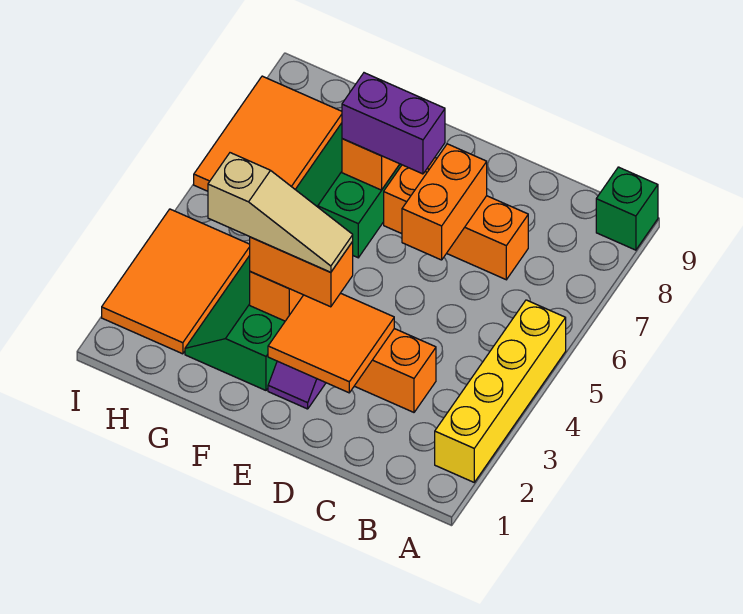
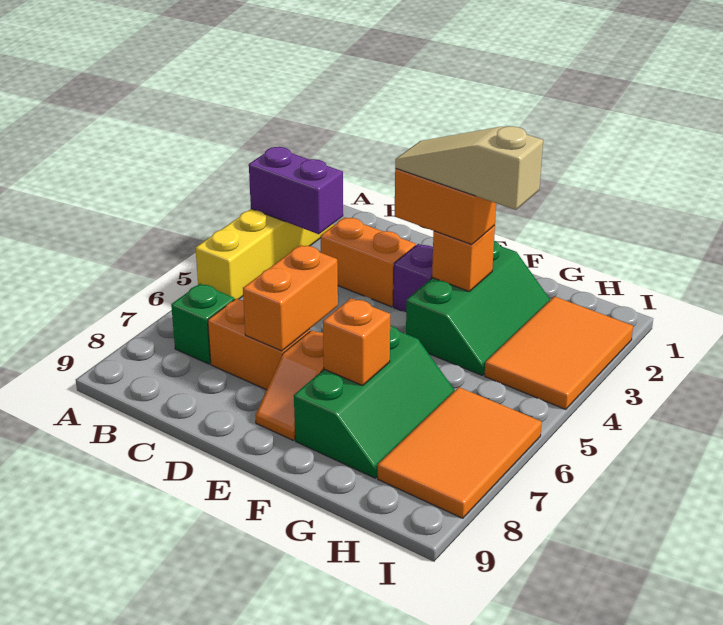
green brick A9 level 1 -> green brick B7 level 1
orange tile D2:E3 level 2 -> none
purple brick E7:F7 level 3 -> purple brick A3:B3 level 2

